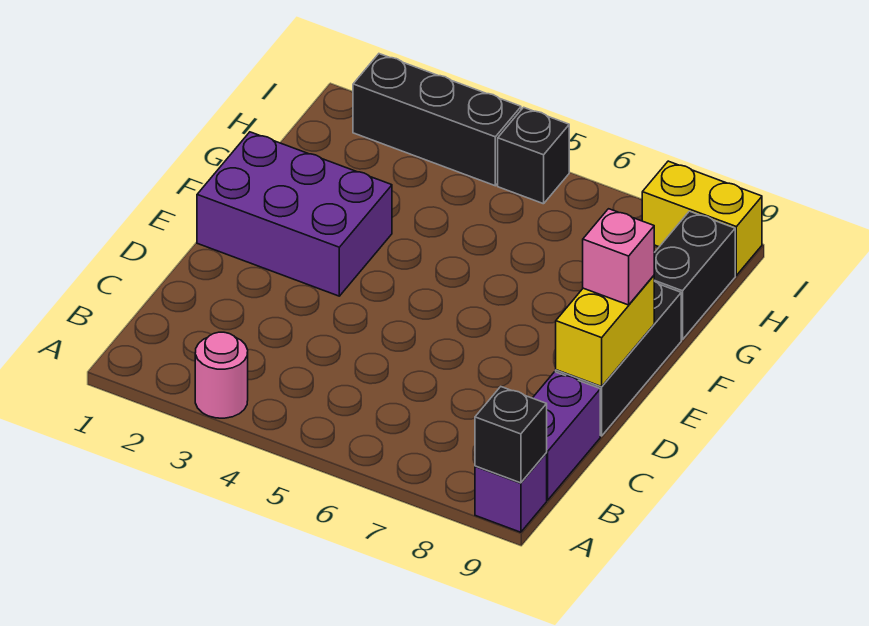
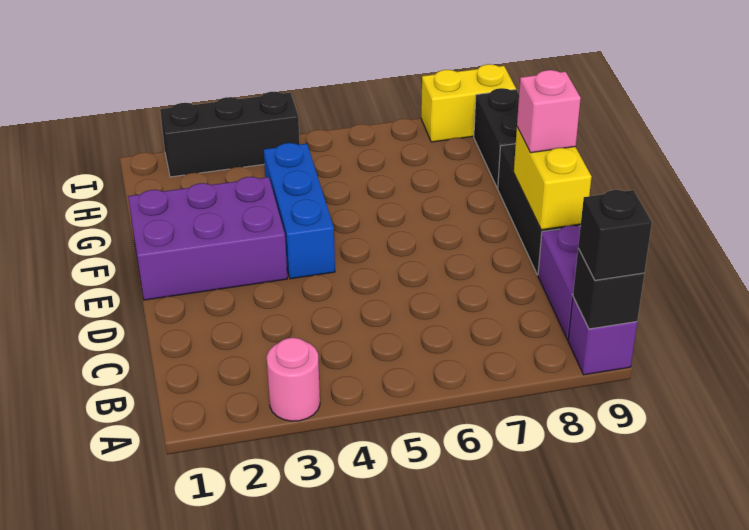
none -> blue brick E4:G4 level 1
black brick I5 level 1 -> black brick A9 level 3

